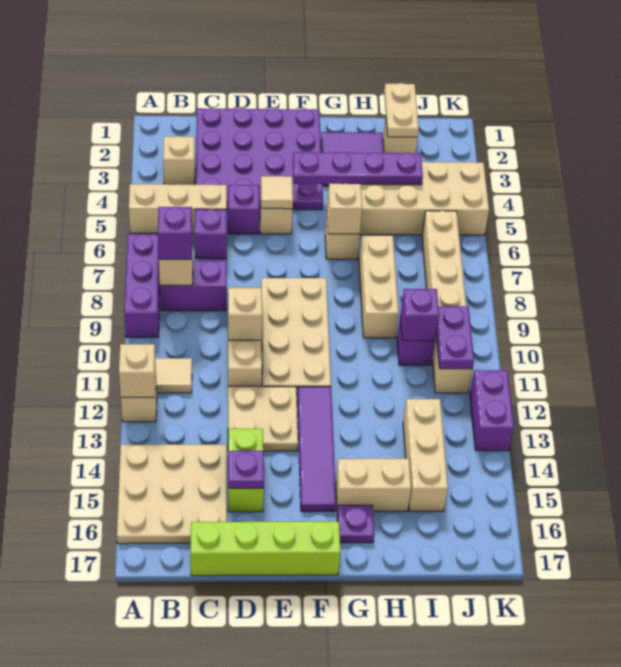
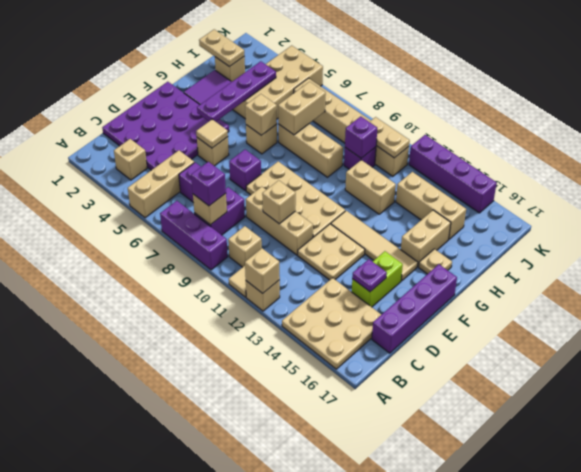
none -> tan brick B10 level 1
lime brick C17:F17 level 1 -> purple brick C17:F17 level 1
purple brick D5 level 1 -> purple brick E7 level 1
lime brick D14:D15 level 1 -> lime brick D15:E15 level 1
purple tile F12:F15 level 1 -> tan tile F12:F15 level 1
purple plate G16 level 1 -> tan plate G16 level 1
none -> tan brick H7:I7 level 2
none -> tan brick H11:H12 level 1
purple plate J10:J11 level 2 -> tan plate J10:J11 level 2
purple brick K12:K13 level 1 -> purple brick K12:K15 level 1

